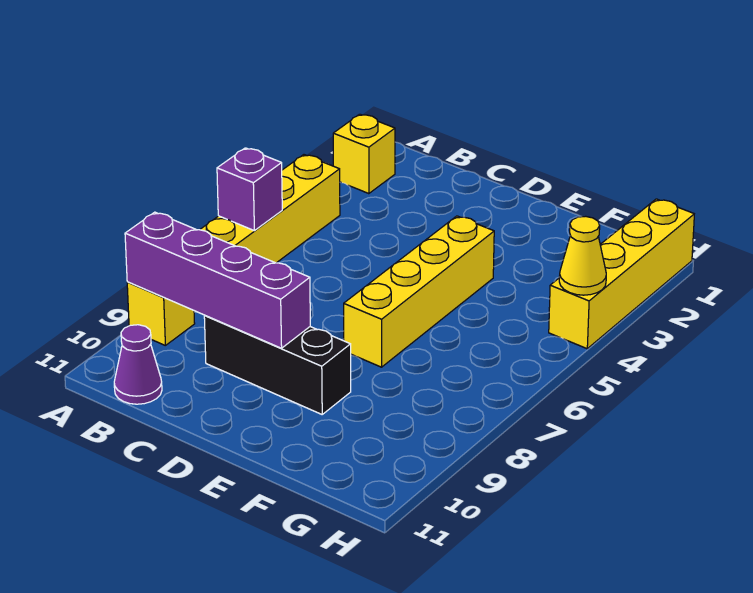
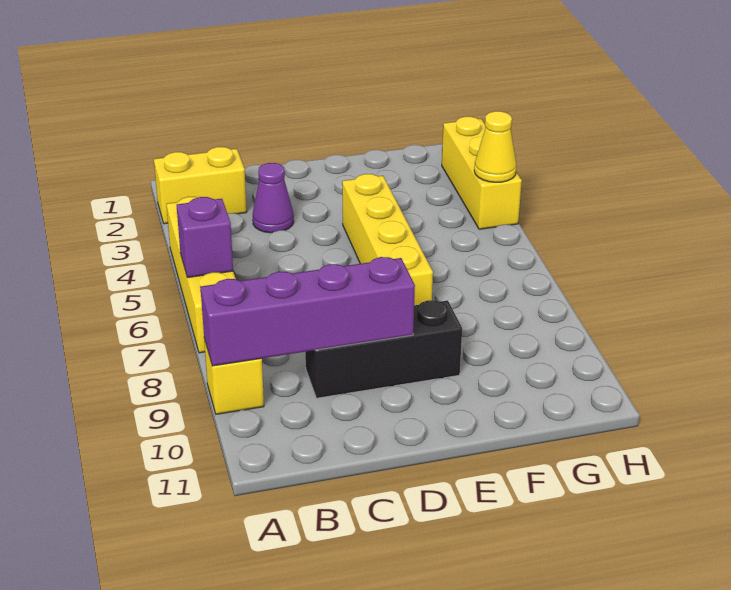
yellow brick A2 level 1 -> yellow brick A2:B2 level 1
purple cone B11 level 1 -> purple cone C3 level 1
yellow brick H1:H4 level 1 -> yellow brick H2:H4 level 1

